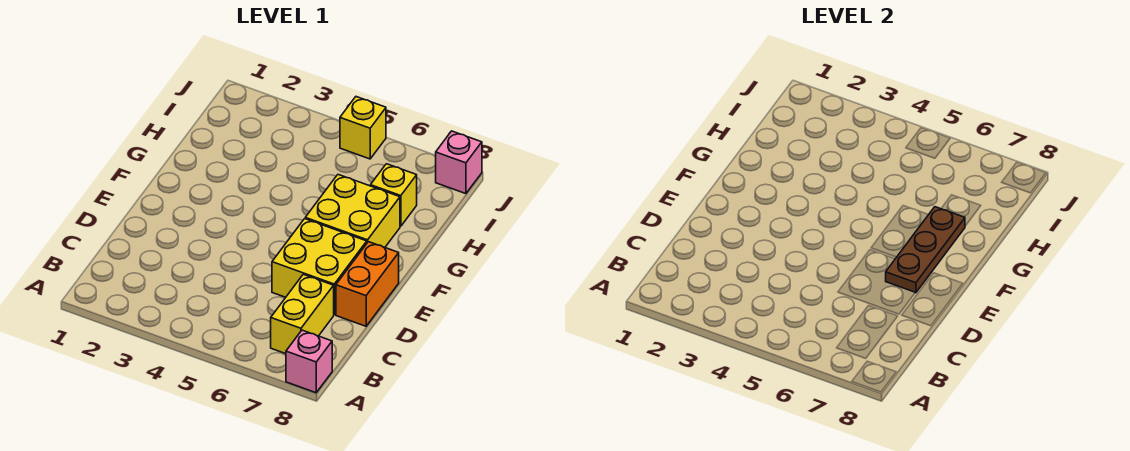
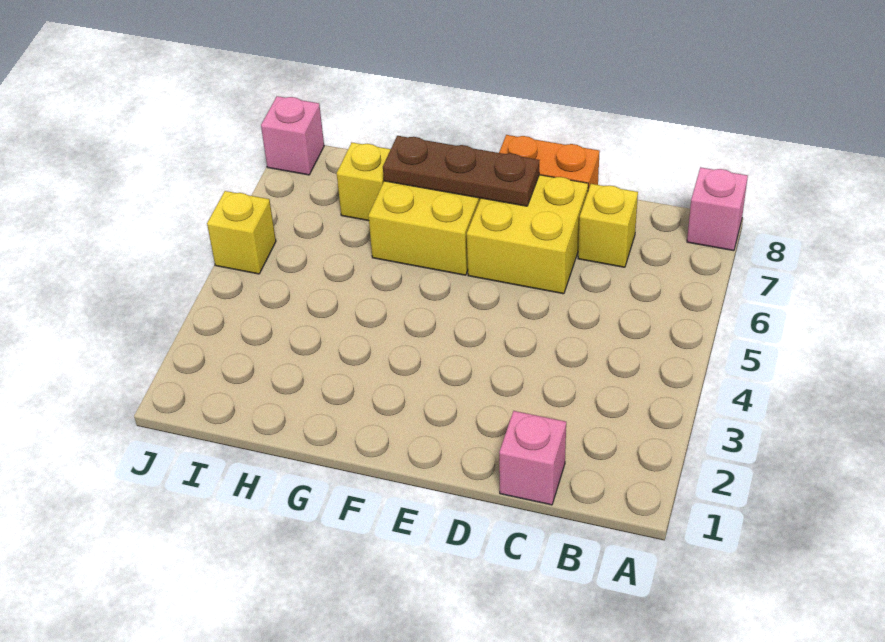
yellow brick B7:C7 level 1 -> yellow brick C7 level 1
none -> pink brick C1 level 1

